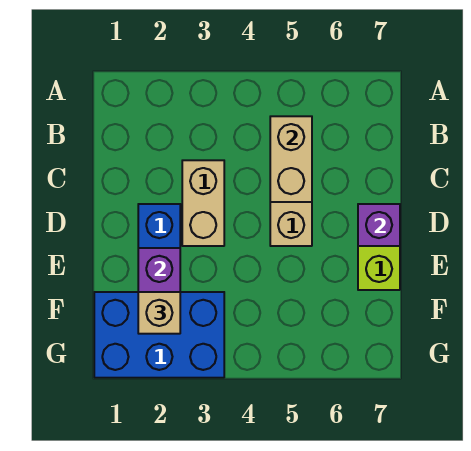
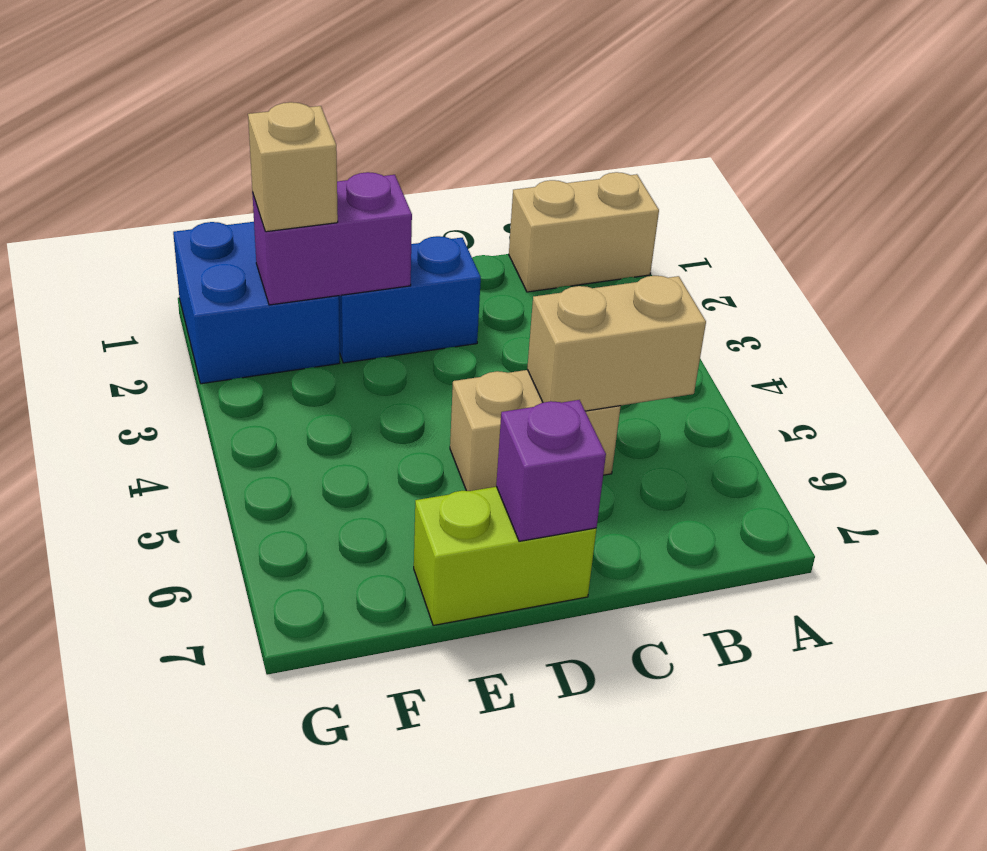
tan brick C3:D3 level 1 -> tan brick A1:B1 level 1
blue brick F1:G3 level 1 -> blue brick F1:G2 level 1

